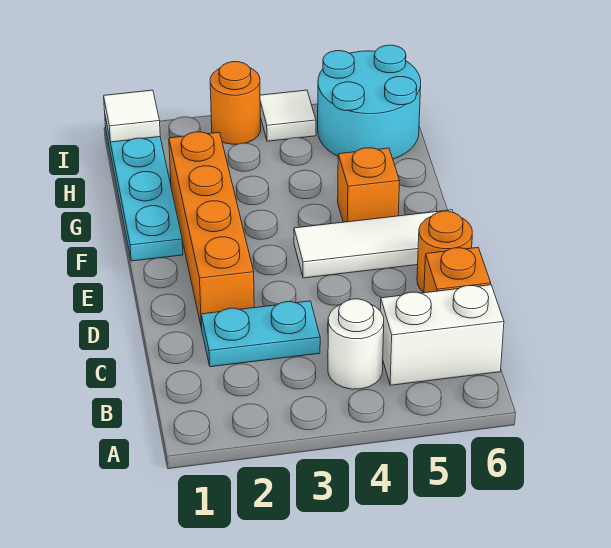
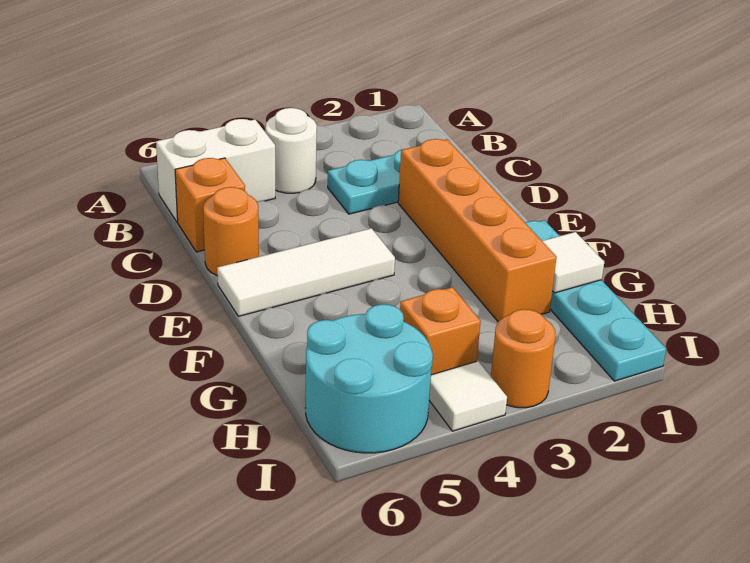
orange brick F5 level 1 -> orange brick H4 level 1
white tile I1 level 2 -> white tile G1 level 2

